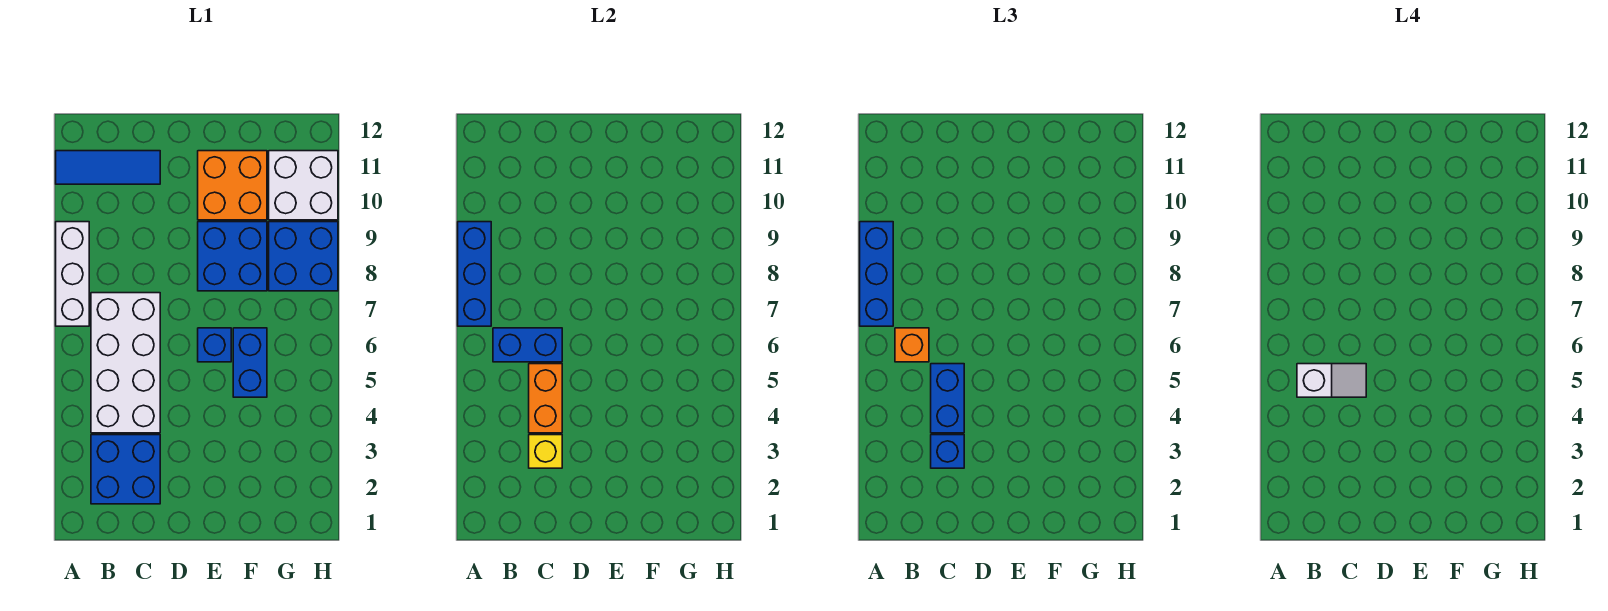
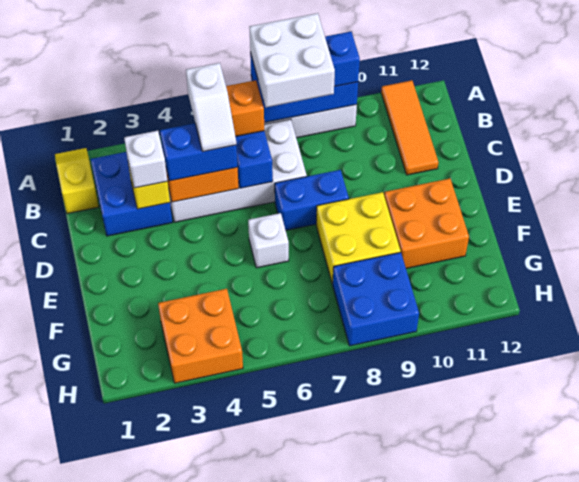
none -> yellow slope A1:B1 level 1 top B
blue tile A11:C11 level 1 -> orange tile A11:C11 level 1
blue brick C3 level 3 -> white brick C3 level 3
blue brick E6 level 1 -> white brick E6 level 1
blue brick E8:F9 level 1 -> yellow brick E8:F9 level 1
blue brick F5:F6 level 1 -> blue brick D7:D8 level 1
none -> orange brick G3:H4 level 1
white brick G10:H11 level 1 -> white brick A7:B8 level 4

